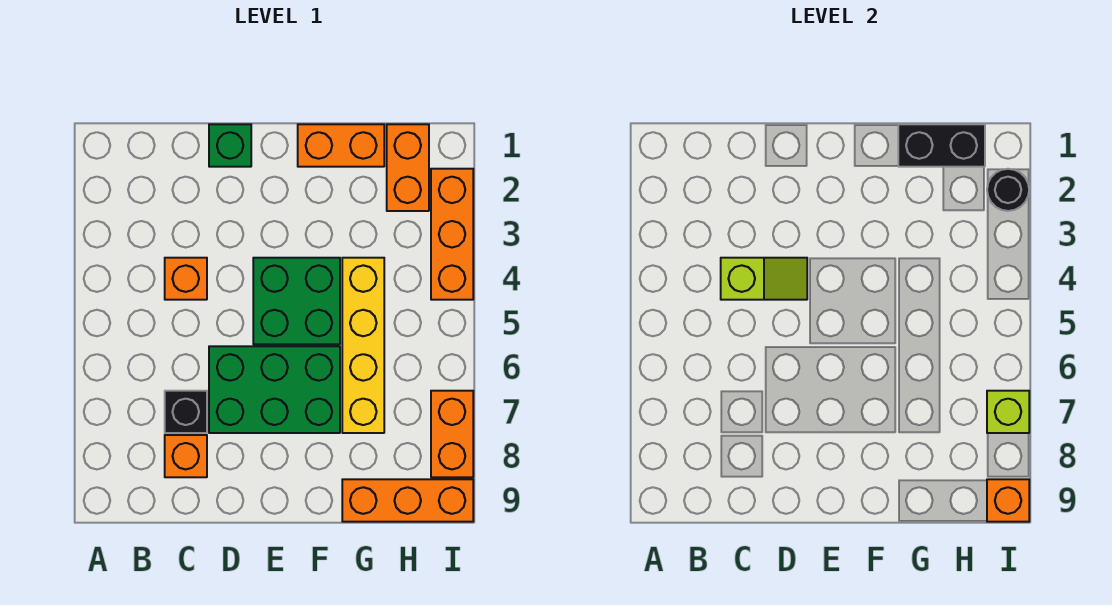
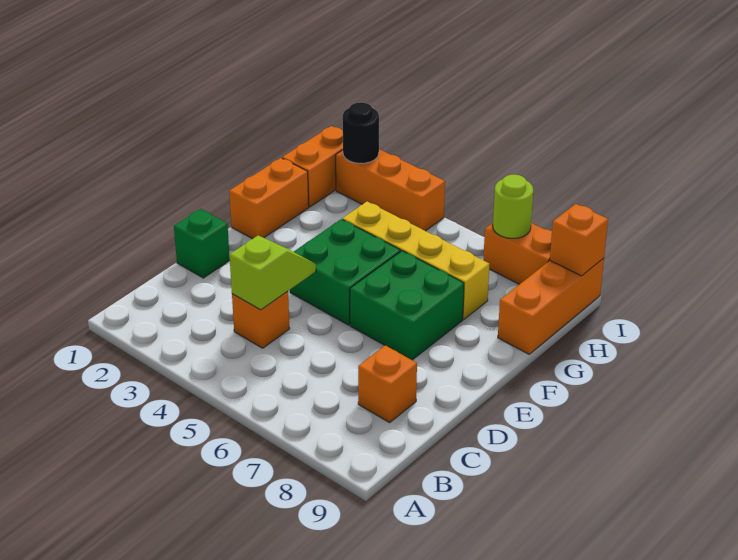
black brick C7 level 1 -> none
green brick D6:F7 level 1 -> green brick E6:F7 level 1
black brick G1:H1 level 2 -> none
orange brick H1:H2 level 1 -> orange brick H1:I1 level 1
lime brick I7 level 2 -> lime round brick I7 level 2

